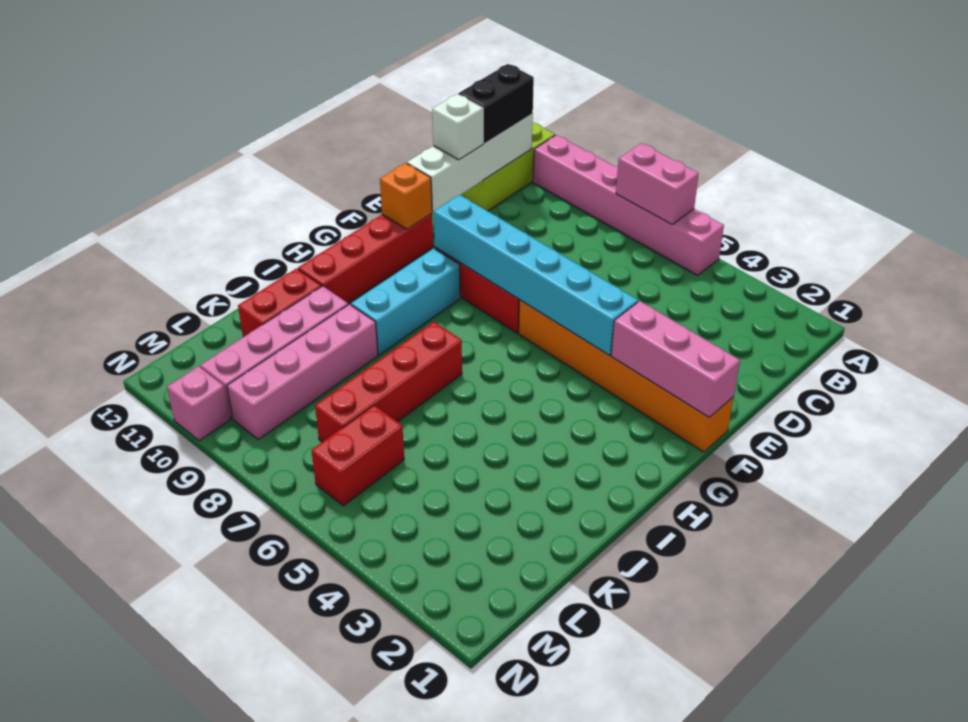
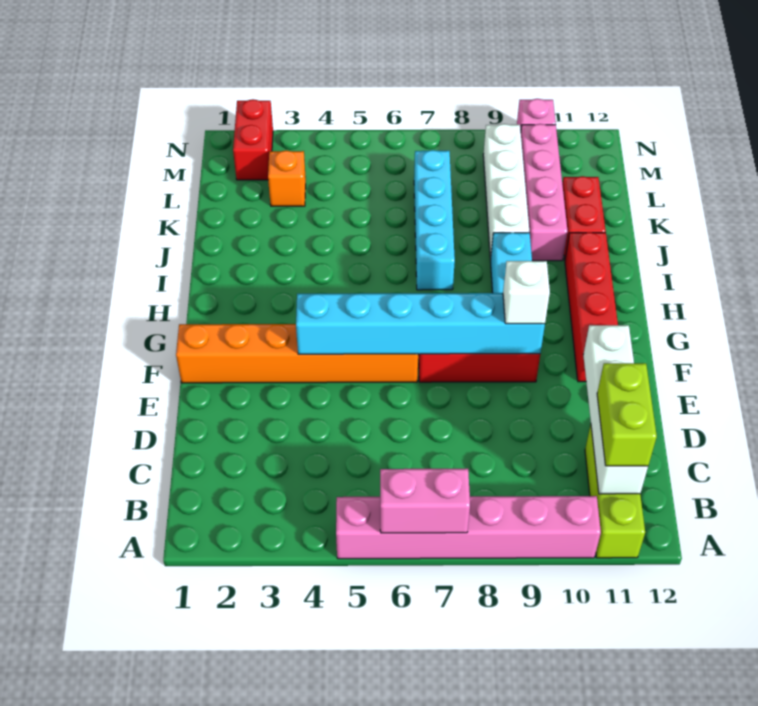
black brick B11:C11 level 3 -> lime brick B11:C11 level 3
white brick D11 level 3 -> white brick F9 level 3
pink brick F1:F3 level 2 -> none
orange brick F11 level 2 -> orange brick L3 level 1
red brick I7:L7 level 1 -> cyan brick I7:L7 level 1
pink brick J9:M9 level 1 -> white brick J9:M9 level 1
red brick L6:M6 level 1 -> red brick M2:N2 level 1

